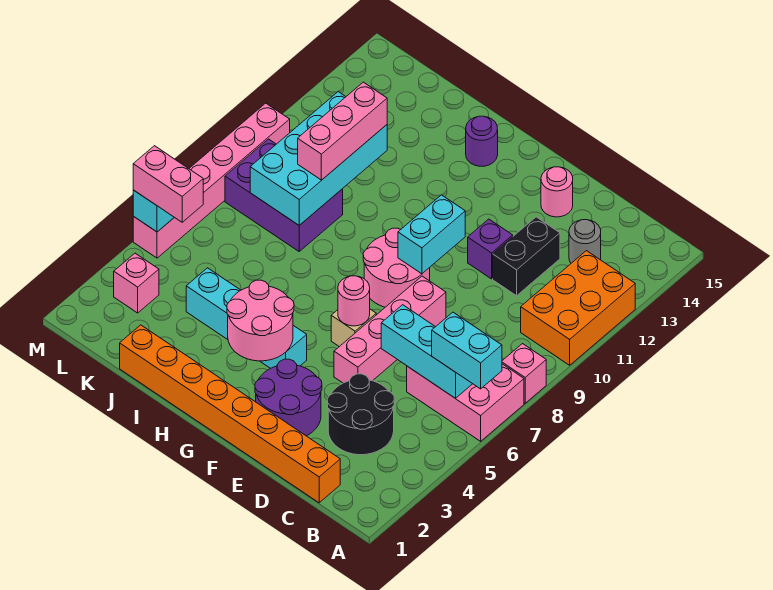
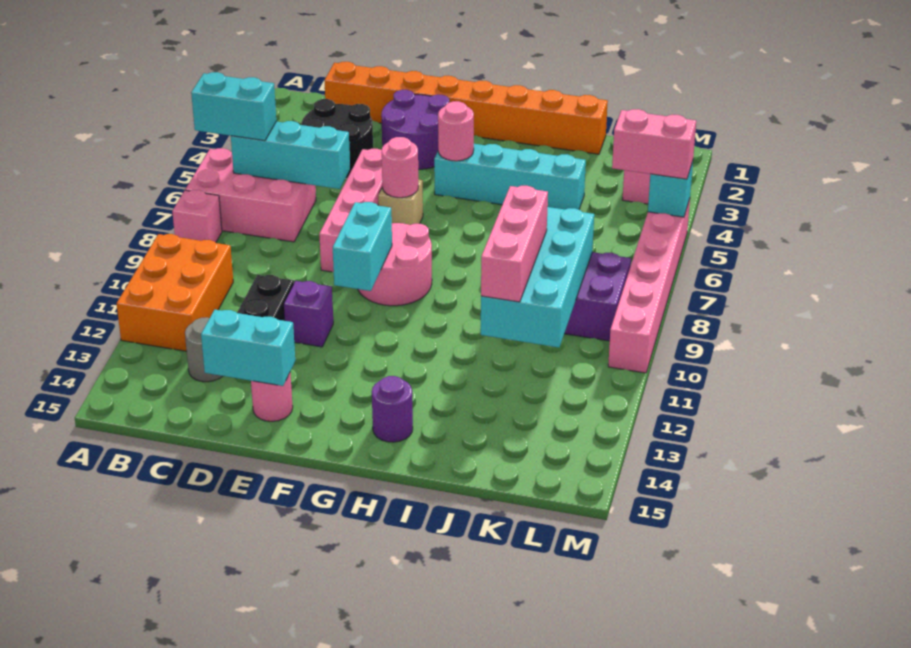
none -> cyan brick D14:E14 level 2
pink round brick G3:H4 level 2 -> pink round brick G4 level 2

